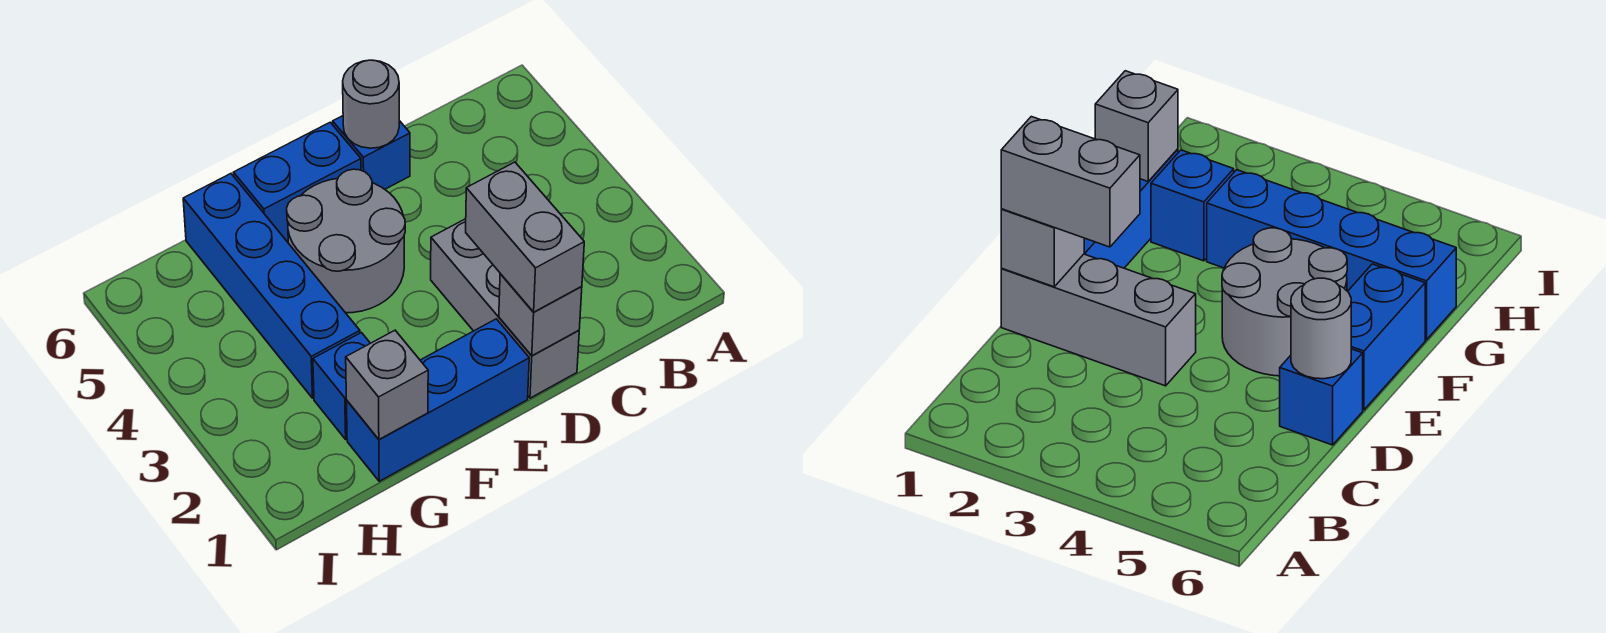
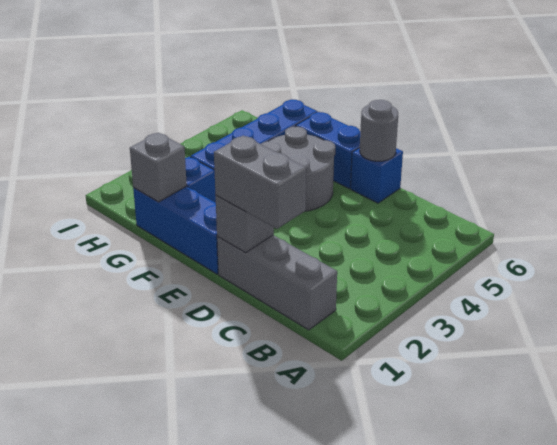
grey brick D1:D3 level 1 -> grey brick B1:D1 level 1
grey brick D1:D2 level 3 -> grey brick C1:D1 level 3

